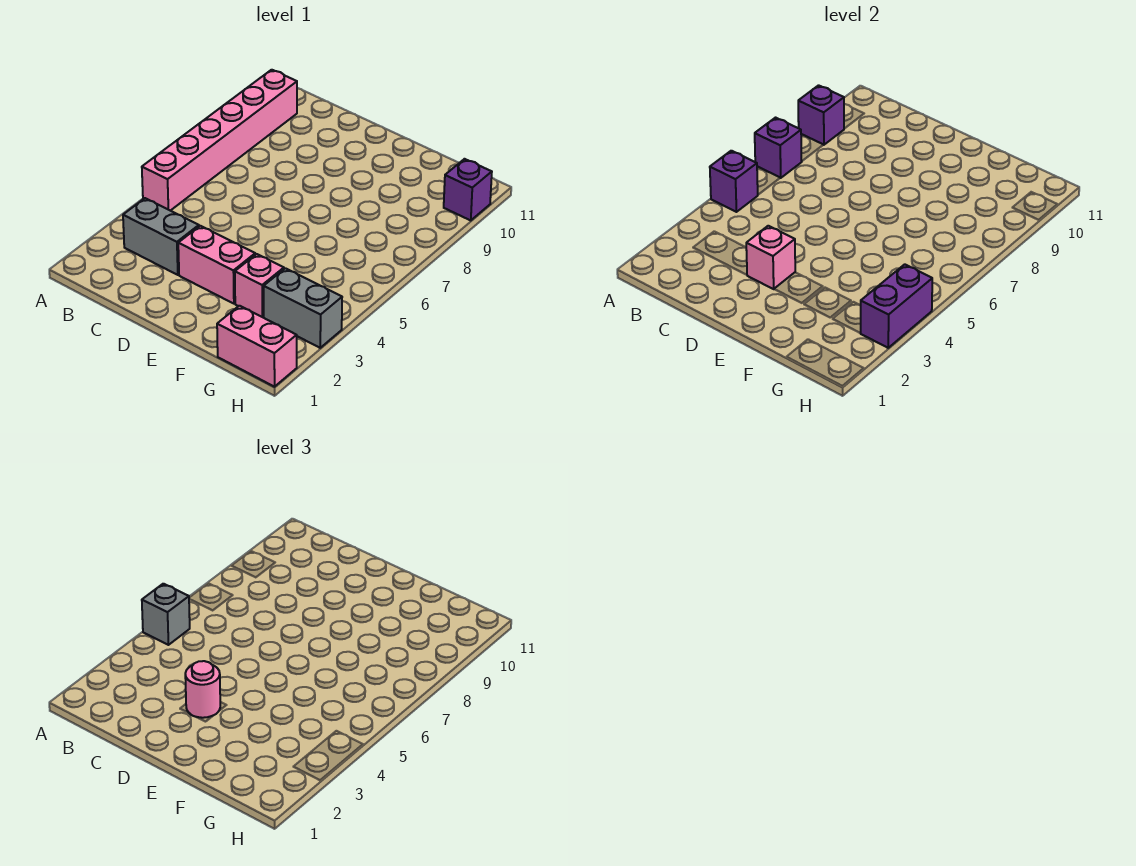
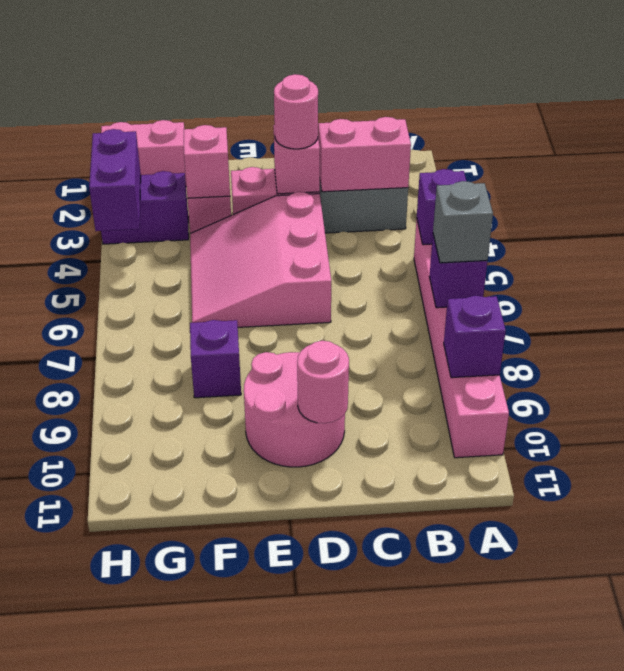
grey brick A5 level 3 -> grey brick A7 level 3
none -> pink brick B3:C3 level 2
none -> pink slope D4:F6 level 1 top D
none -> pink round brick D9:E10 level 1
none -> pink round brick D10 level 2
none -> pink brick F3 level 2
grey brick G3:H3 level 1 -> purple brick G3:H3 level 1
purple brick H10 level 1 -> purple brick F8 level 1

